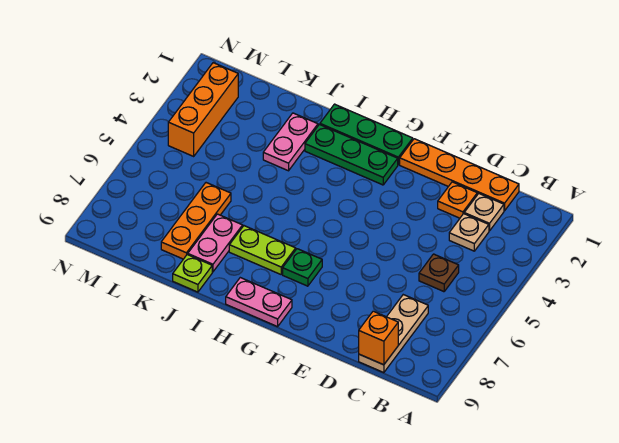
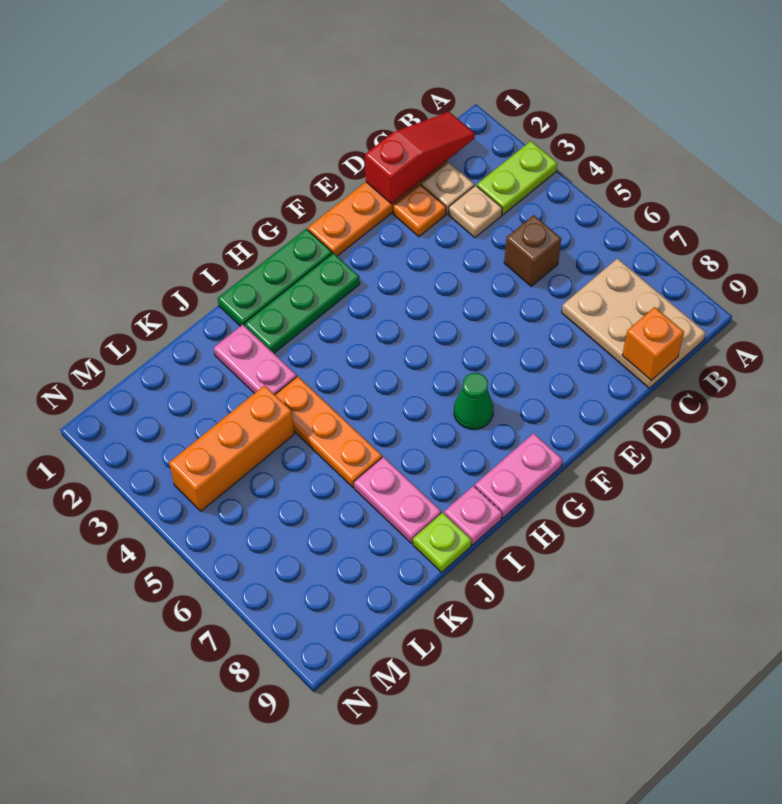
none -> red slope B1:D1 level 2 top D
brown plate C5 level 1 -> brown brick C5 level 1
tan plate C7:C9 level 1 -> tan plate B7:C9 level 1
green plate G7 level 1 -> green cone G7 level 1
lime plate H7:I7 level 1 -> lime plate A3:B3 level 1
none -> pink plate I9 level 1
orange plate K6:K8 level 1 -> orange plate J4:J6 level 1
orange brick M2:M4 level 1 -> orange brick K4:M4 level 1

